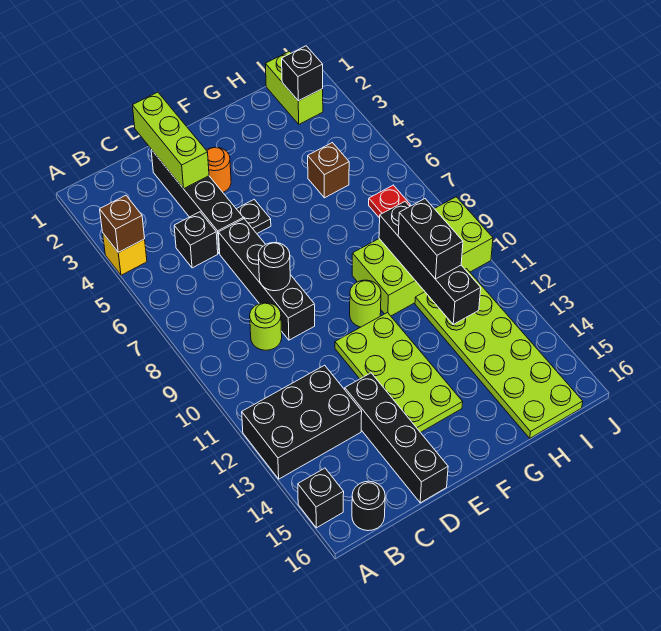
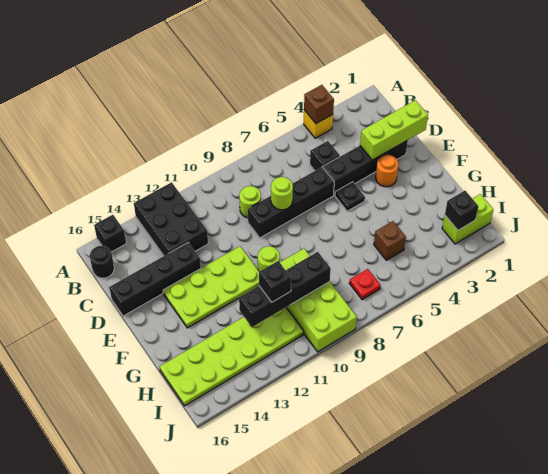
black round brick D8 level 2 -> lime round brick D8 level 2
black brick H10:H11 level 3 -> black brick H11 level 3

